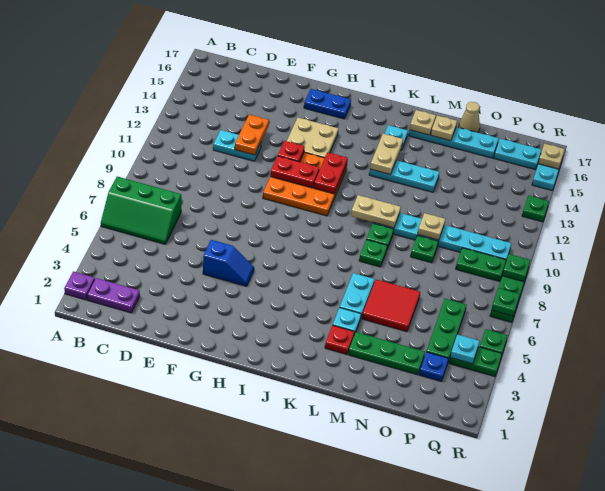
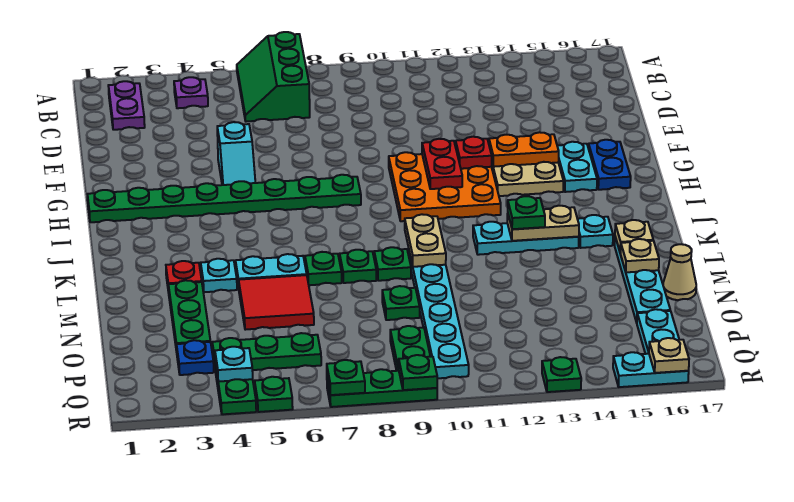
purple plate A2 level 1 -> purple plate B4 level 1
cyan plate D12:E12 level 1 -> cyan plate G15:H15 level 1
orange plate E12:E13 level 2 -> orange plate G13:G14 level 2
blue slope F5:G5 level 1 top F -> cyan slope F5:G5 level 1 top F
none -> green plate H1:H8 level 1
red plate I11:I12 level 2 -> none
cyan plate K13:M13 level 1 -> cyan plate K12:K14 level 1
none -> green plate K13 level 3
none -> green plate L7 level 1
tan plate N10 level 2 -> none

